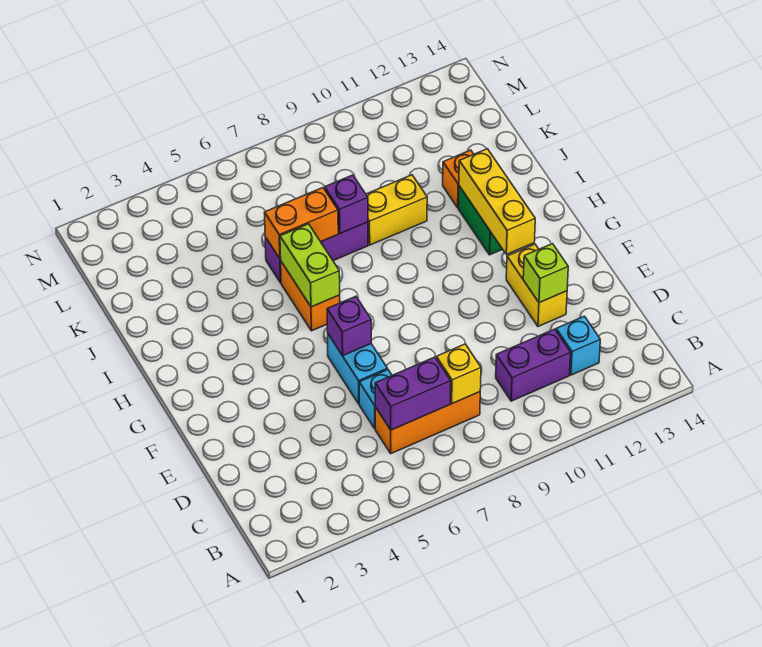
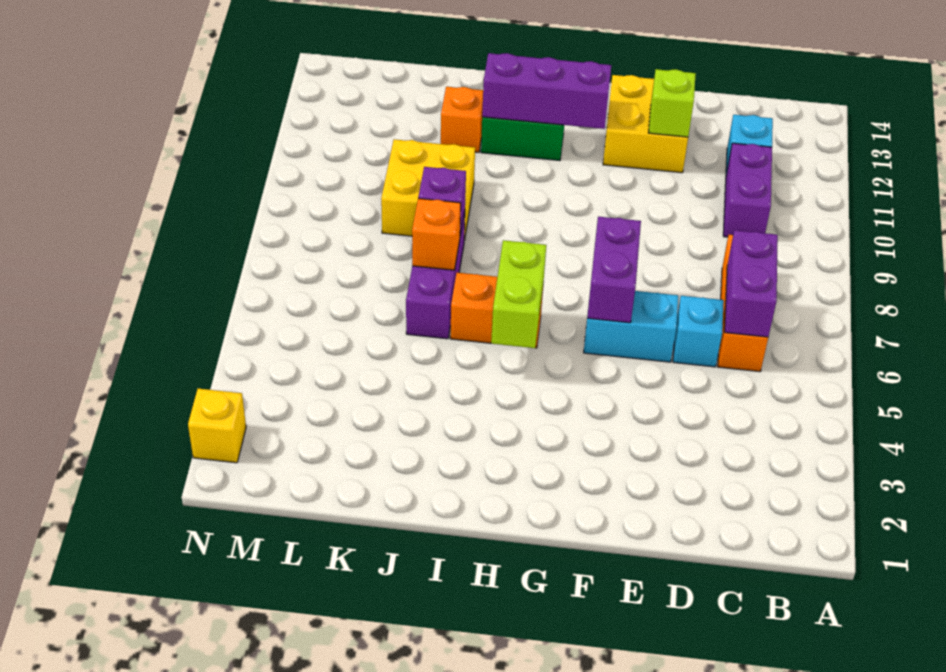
yellow brick C8 level 2 -> yellow brick N2 level 1
yellow brick E12:F12 level 1 -> yellow brick E12:F13 level 1
purple brick F6 level 2 -> purple brick F6:F7 level 2
yellow brick G12:I12 level 2 -> purple brick G12:I12 level 2
lime brick H6:I6 level 2 -> lime brick H5:H6 level 2
orange brick J6:J7 level 2 -> orange brick J7 level 2
yellow brick J9:J10 level 1 -> yellow brick J9:K10 level 1

